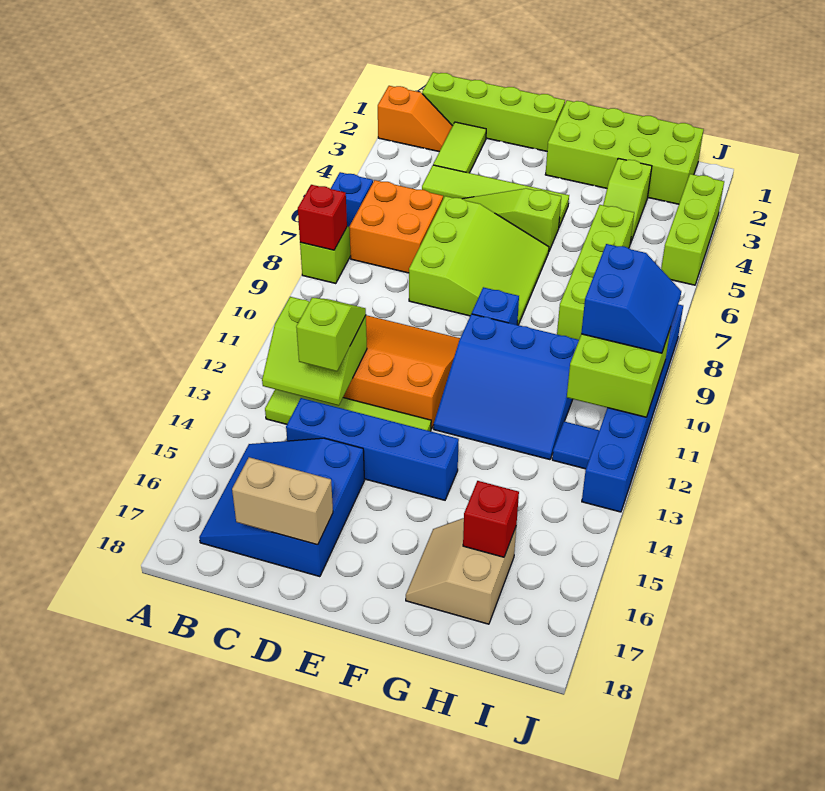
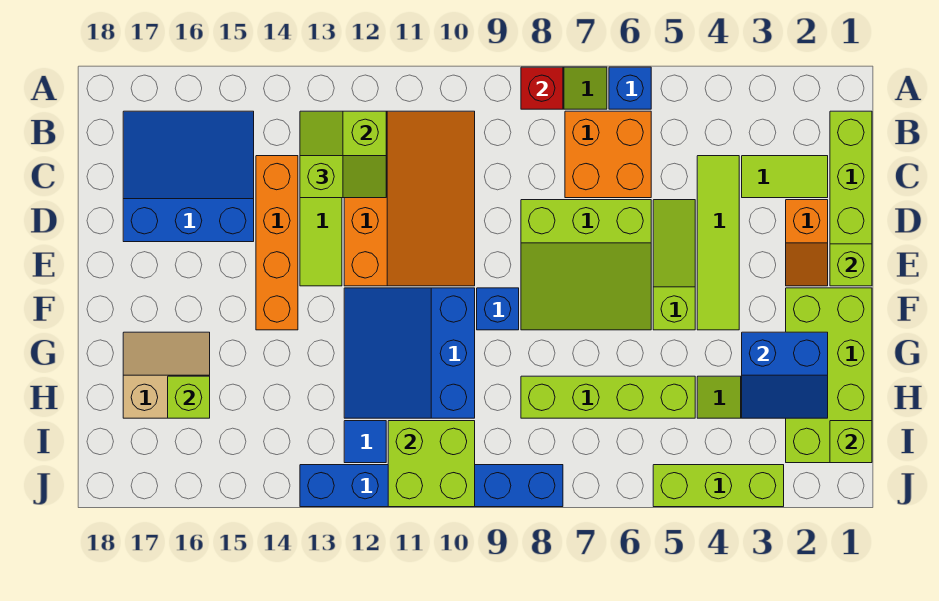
orange slope A2:B2 level 1 top A -> orange slope D2:E2 level 1 top D
blue brick C14:F14 level 1 -> orange brick C14:F14 level 1
tan brick C17:D17 level 2 -> none
none -> lime brick E1 level 2
red brick H16 level 2 -> lime brick H16 level 2
none -> lime brick I1 level 2
blue slope I9:J10 level 3 top I -> blue slope G2:H3 level 2 top G

